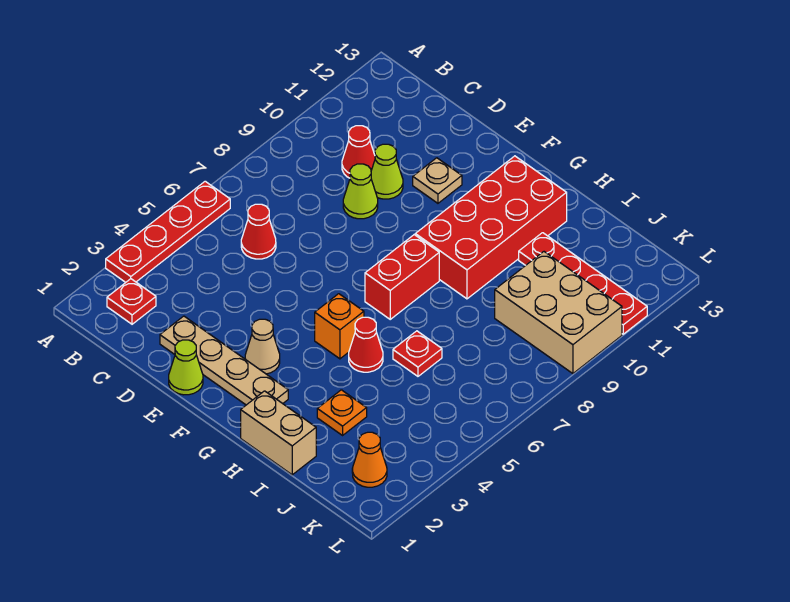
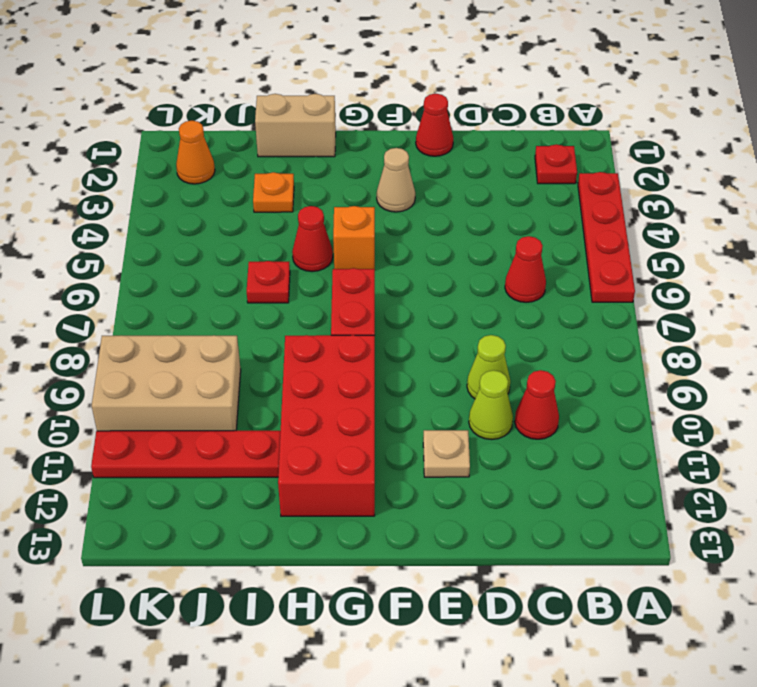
tan plate D2:G2 level 1 -> none
lime cone E1 level 1 -> red cone E1 level 1

